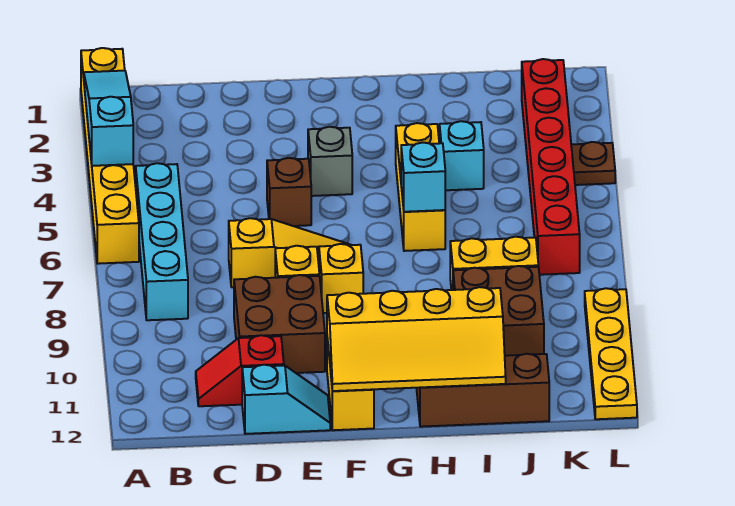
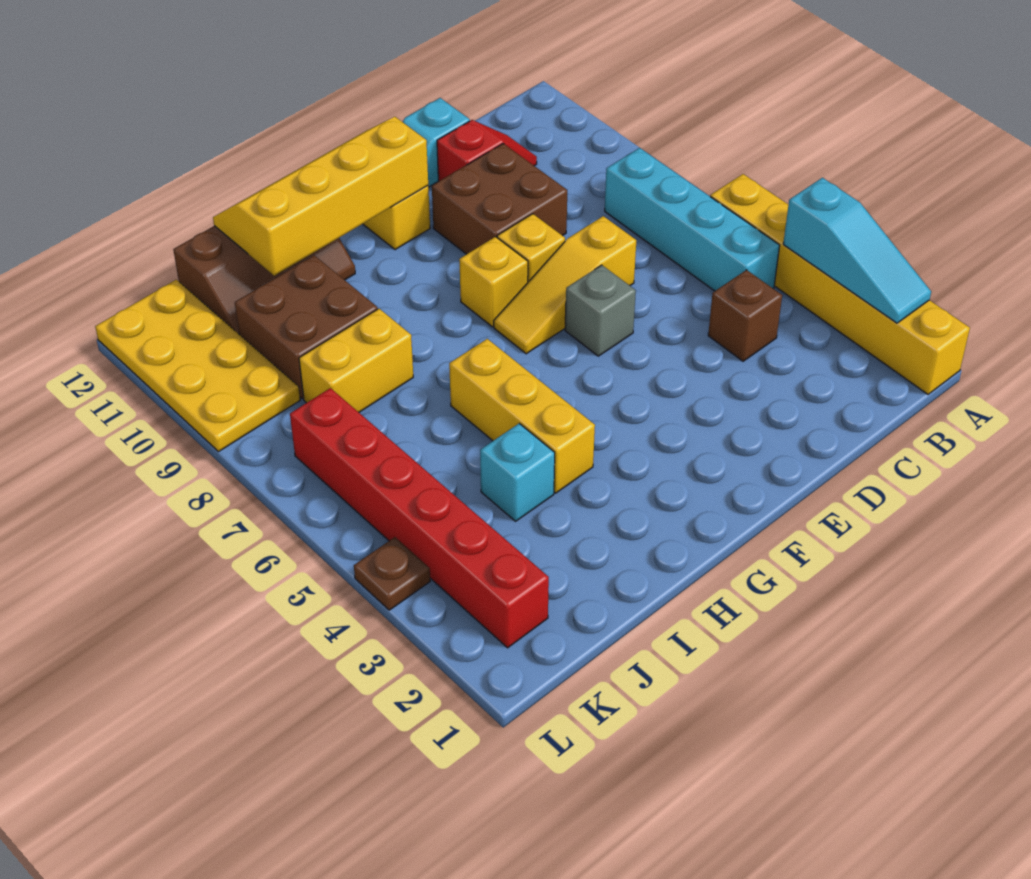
brown brick E5 level 1 -> brown brick C4 level 1
grey brick F4 level 1 -> grey brick E6 level 1
cyan brick H6 level 2 -> none
yellow plate L9:L12 level 1 -> yellow plate K9:L12 level 1

